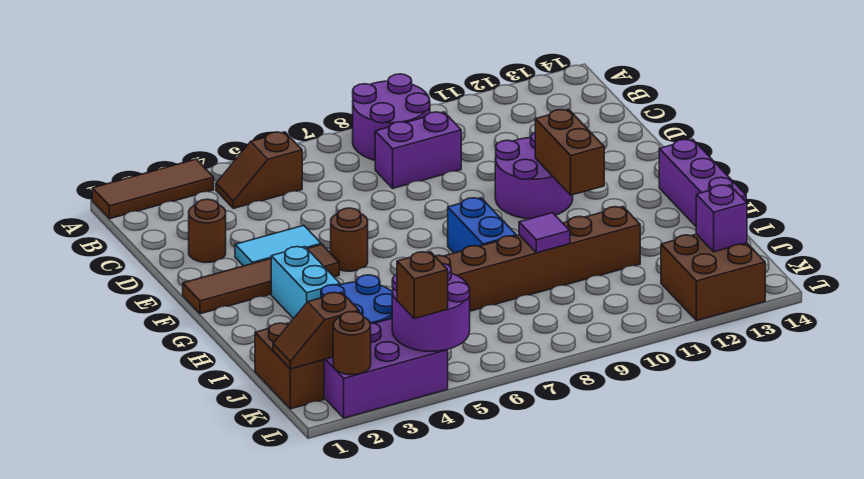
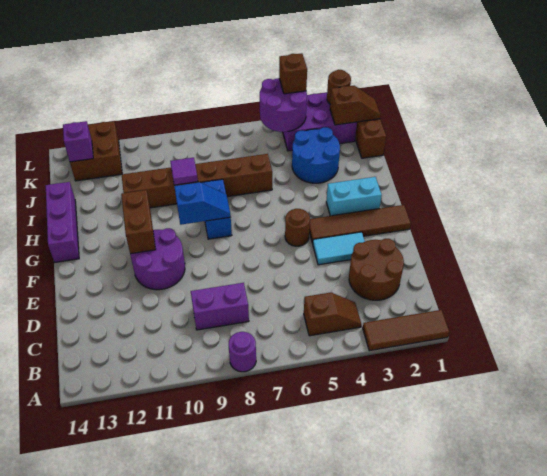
purple round brick A8:B9 level 1 -> purple round brick A8 level 1
brown round brick D2 level 1 -> brown round brick C2:D3 level 1
cyan brick G3:H3 level 1 -> cyan brick G2:G3 level 1
none -> blue slope G8:G9 level 2 top 9

